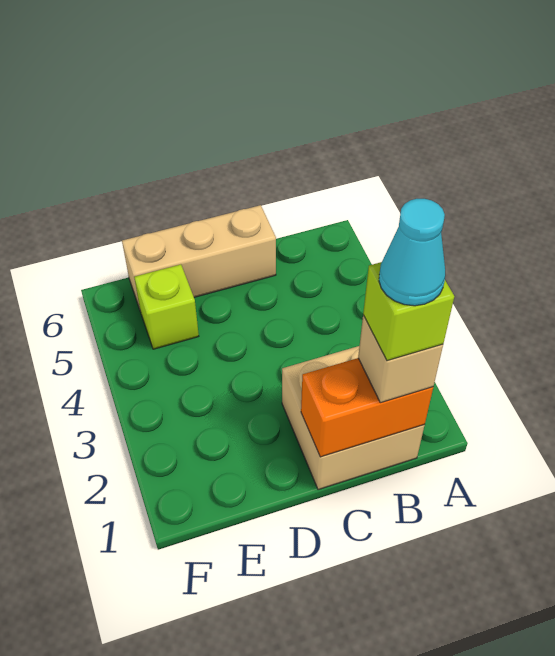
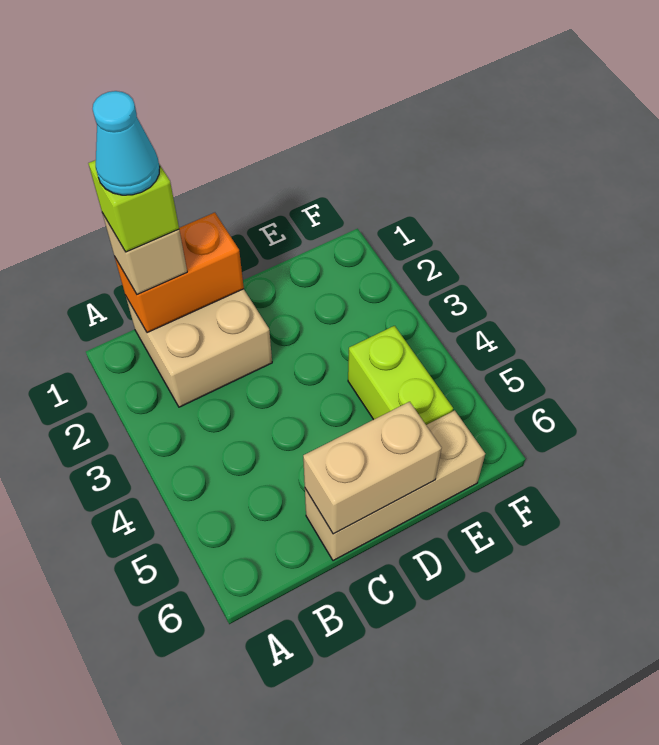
none -> tan brick C6:D6 level 2
lime brick E5 level 1 -> lime brick E4:E5 level 1

